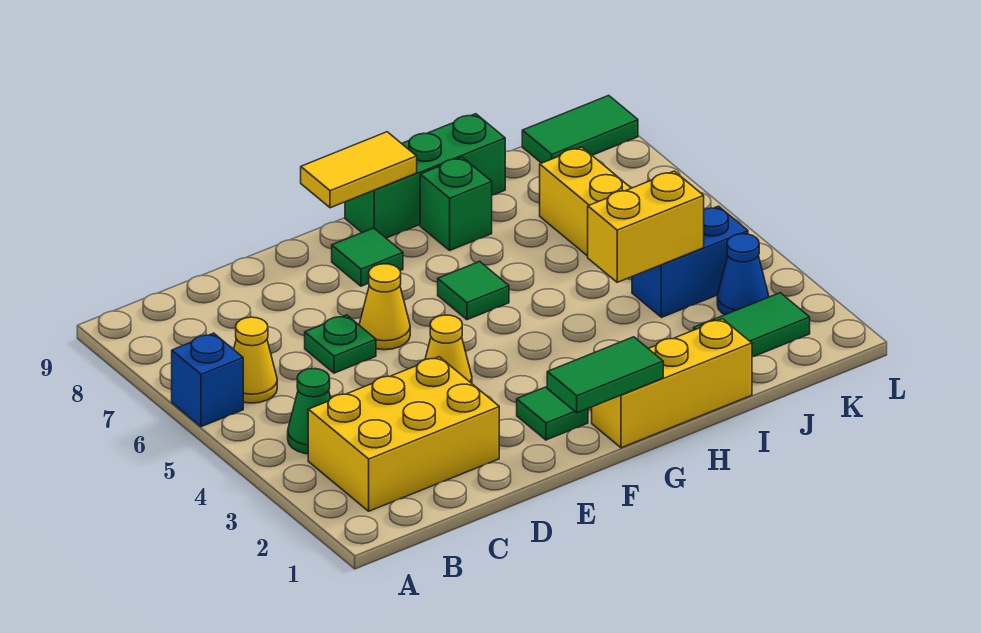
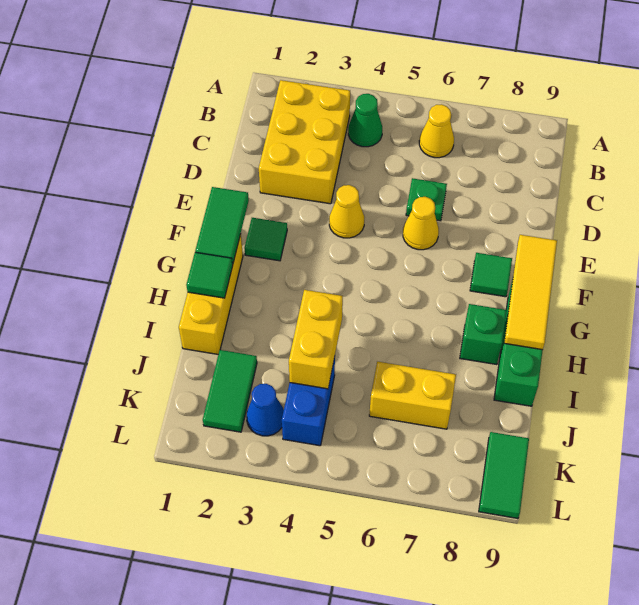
blue brick A6 level 1 -> none
yellow tile F9:G9 level 2 -> yellow tile F9:H9 level 2
green tile G6 level 1 -> green tile H1 level 2

